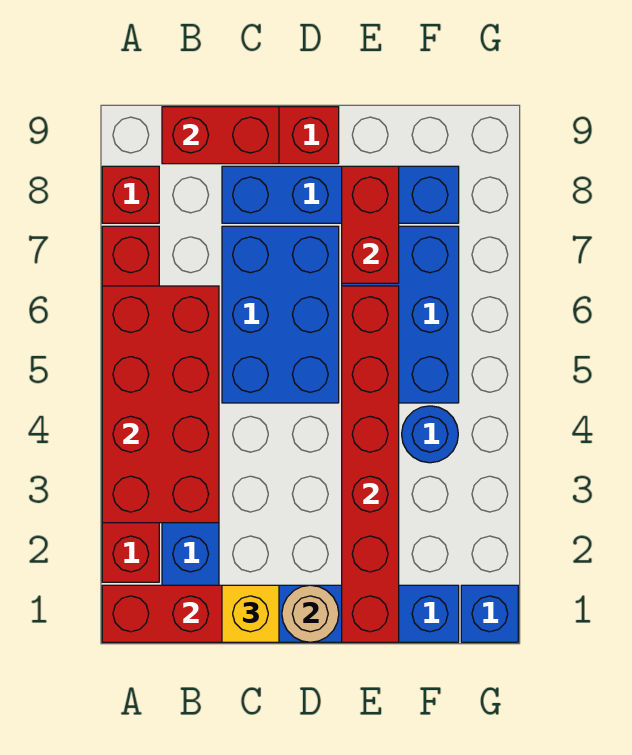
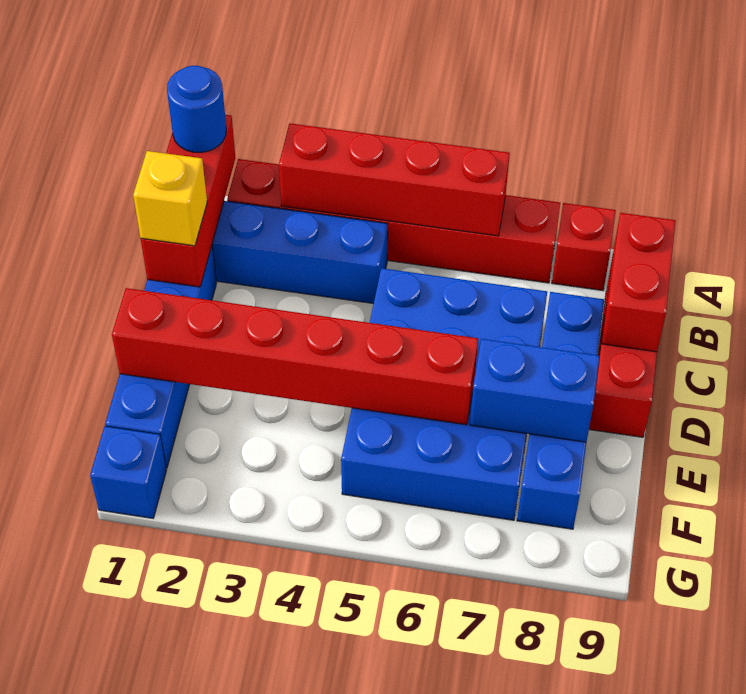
red brick A3:B6 level 2 -> red brick A3:A6 level 2
tan round brick D1 level 2 -> none
red brick E7:E8 level 2 -> blue brick E7:E8 level 2
blue round brick F4 level 1 -> blue round brick A1 level 3

